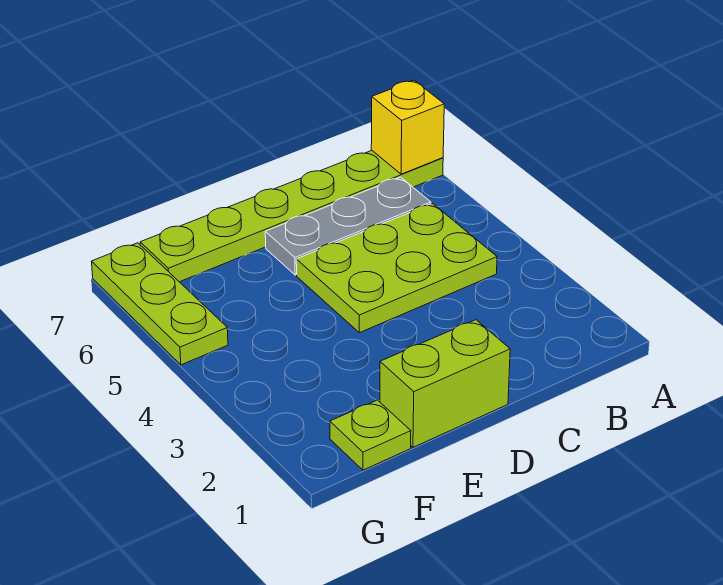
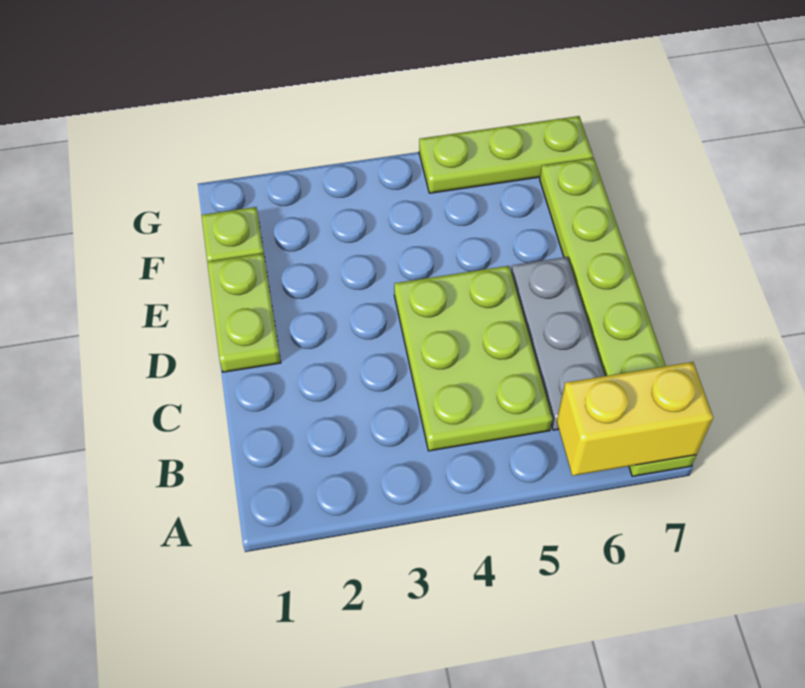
yellow brick A7 level 2 -> yellow brick A6:A7 level 2
lime brick D1:E1 level 1 -> lime plate D1:E1 level 1

